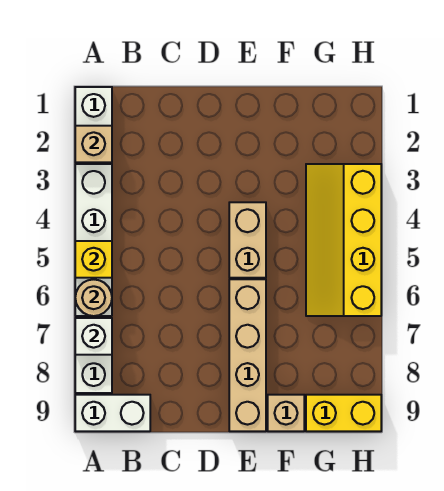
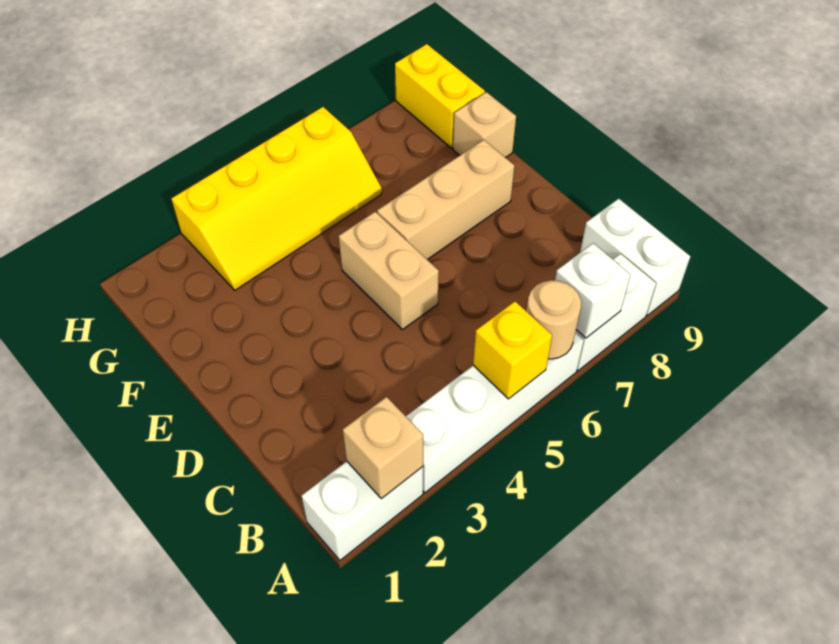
tan brick E4:E5 level 1 -> tan brick D5:E5 level 1
tan brick E6:E9 level 1 -> tan brick E6:E8 level 1

